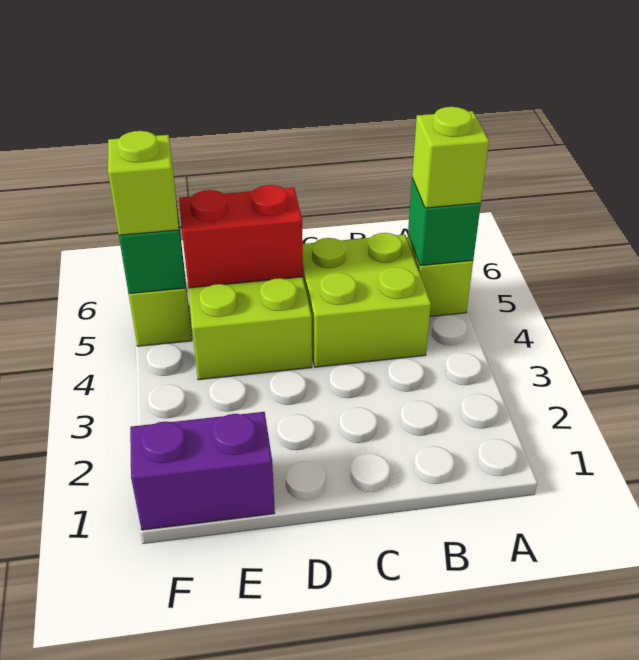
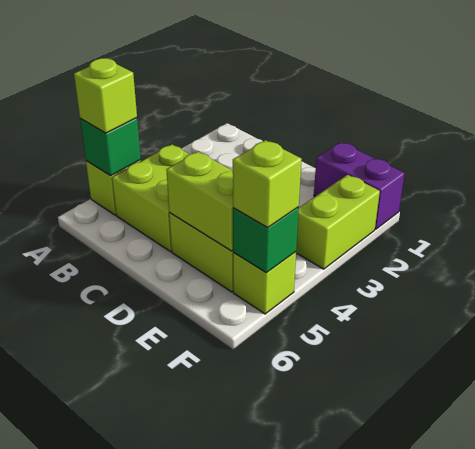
red brick D5:E5 level 2 -> lime brick D5:E5 level 2
none -> lime brick F2:F3 level 1

